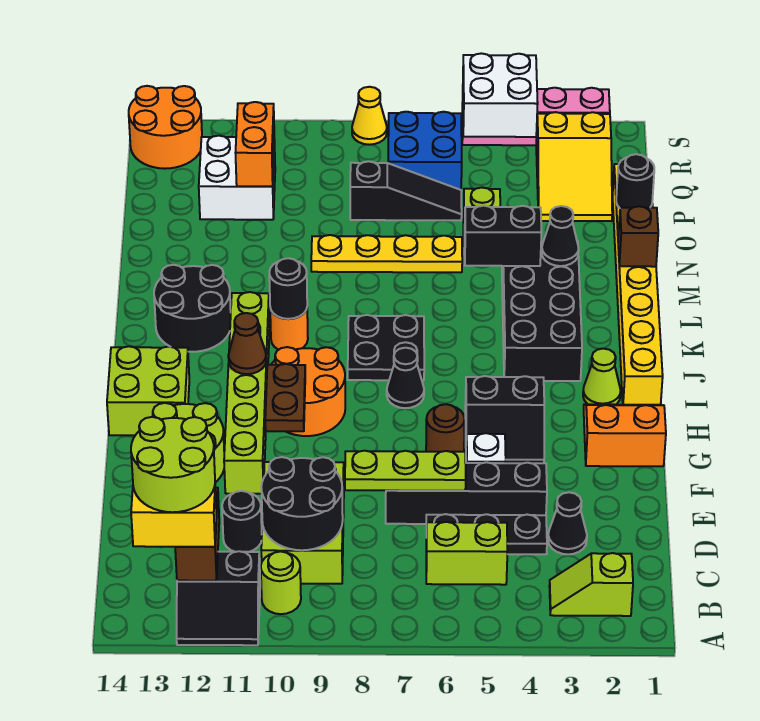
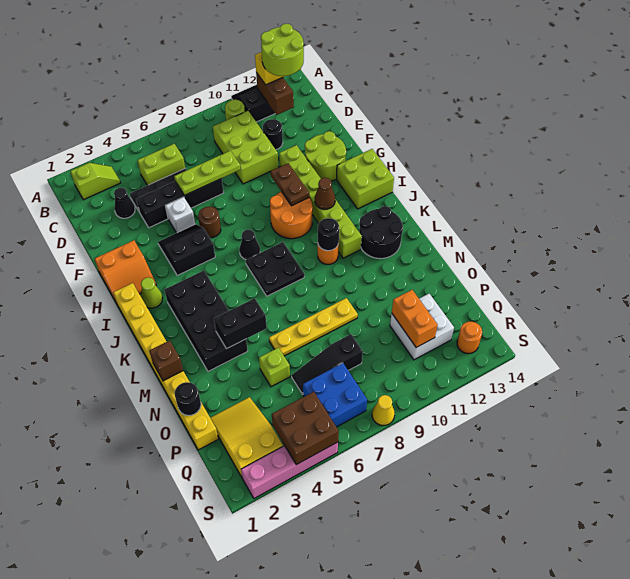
black round brick C9:D10 level 2 -> none
black cone M3 level 2 -> none
white brick R4:S5 level 2 -> brown brick R4:S5 level 2
orange round brick R13:S14 level 1 -> orange round brick R13 level 1

